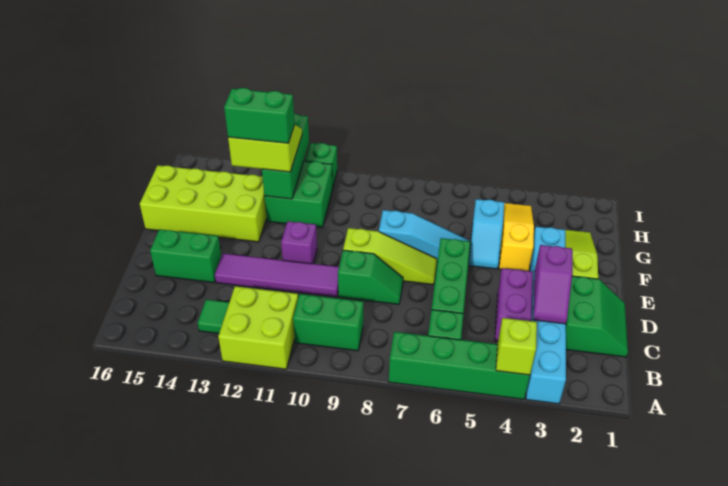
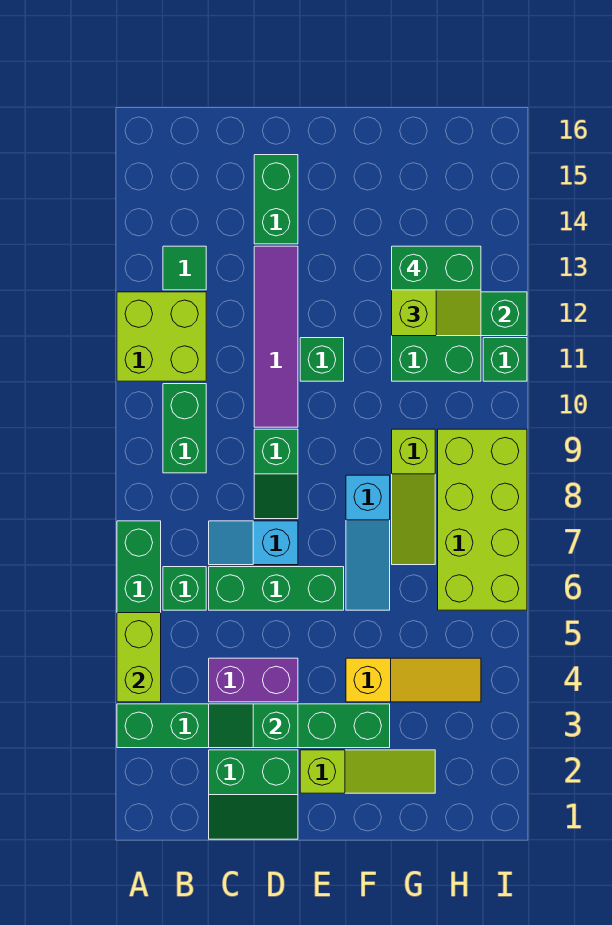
cyan brick A3:F3 level 1 -> green brick A3:F3 level 1
lime brick A4 level 2 -> lime brick A4:A5 level 2
purple slope C3:D3 level 2 top D -> green slope C3:D3 level 2 top D
lime slope E7:E9 level 1 top 9 -> lime slope G7:G9 level 1 top 9
purple brick E11 level 1 -> green brick E11 level 1
cyan slope F5:G5 level 1 top G -> cyan slope C7:D7 level 1 top D
lime brick F13:G16 level 1 -> lime brick H6:I9 level 1
green brick G12:G13 level 4 -> green brick G13:H13 level 4

